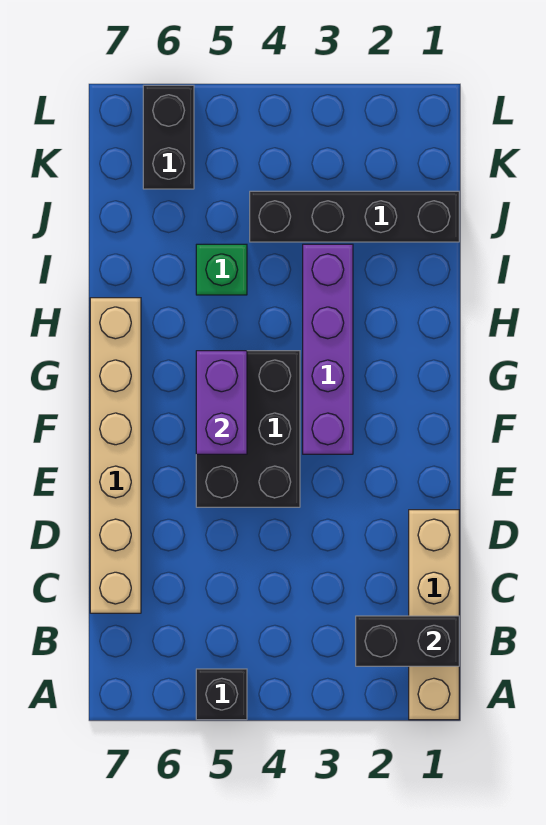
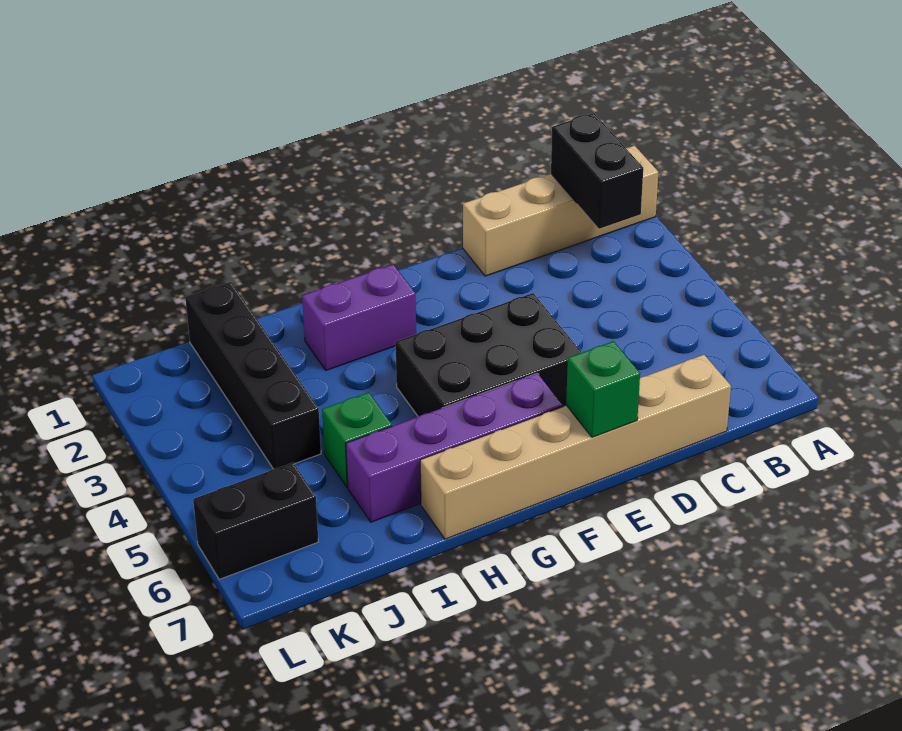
black brick A5 level 1 -> none
none -> green brick E7 level 2
purple brick F3:I3 level 1 -> purple brick F6:I6 level 1
purple brick F5:G5 level 2 -> purple brick G2:H2 level 1

